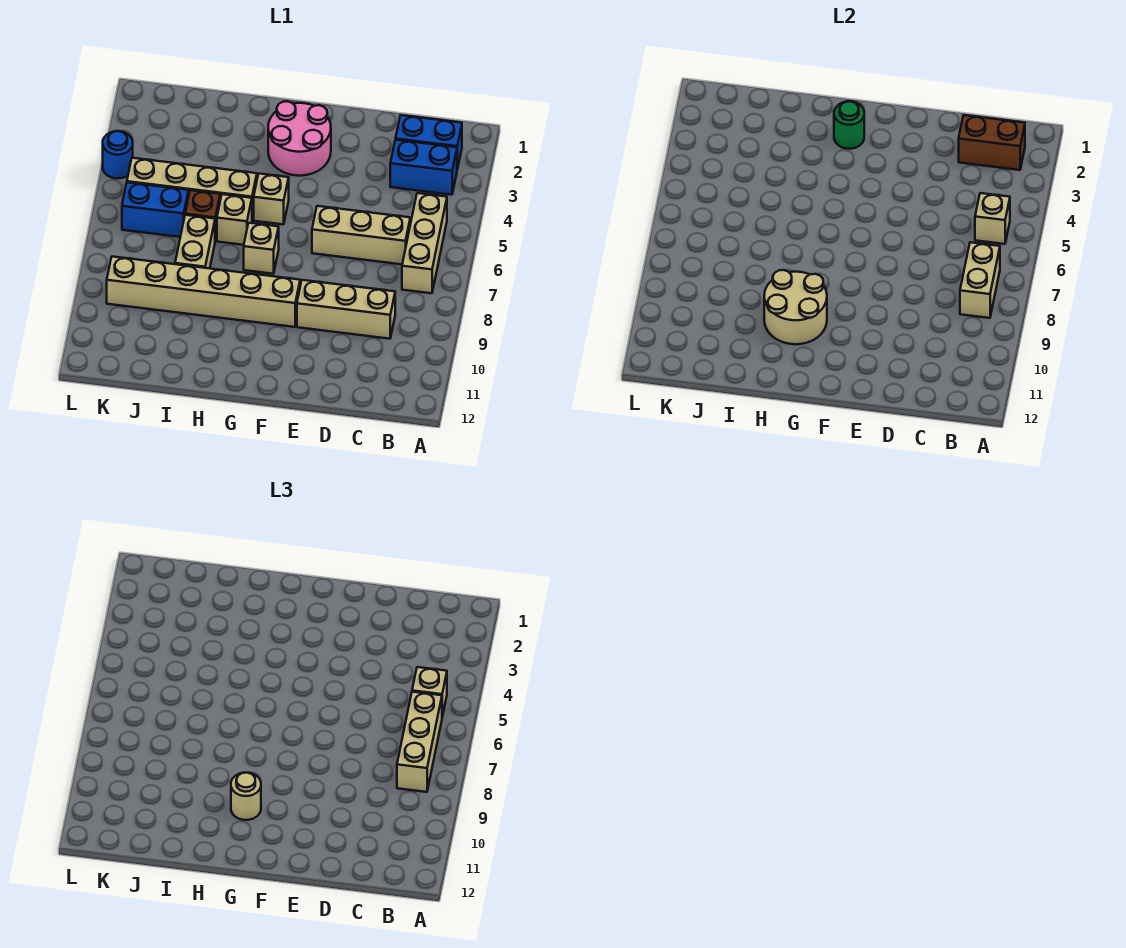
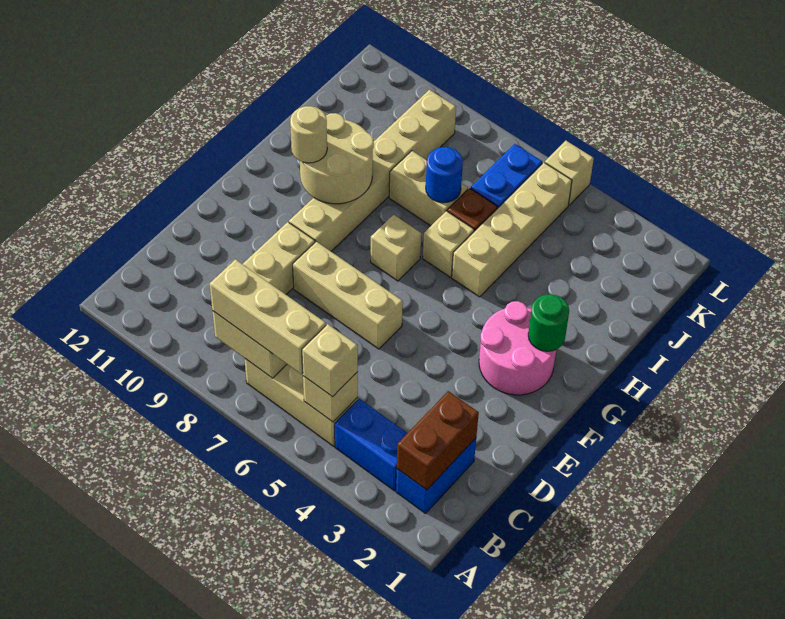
blue brick B3:C3 level 1 -> blue brick B3:B4 level 1
tan brick C6:E6 level 1 -> tan brick E6:E8 level 1
tan brick G5 level 1 -> tan brick L5 level 1
blue round brick L4 level 1 -> blue round brick I7 level 2

